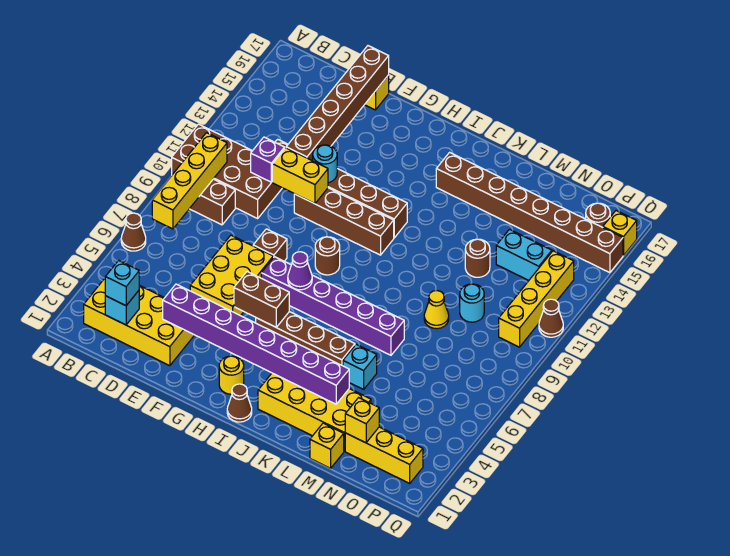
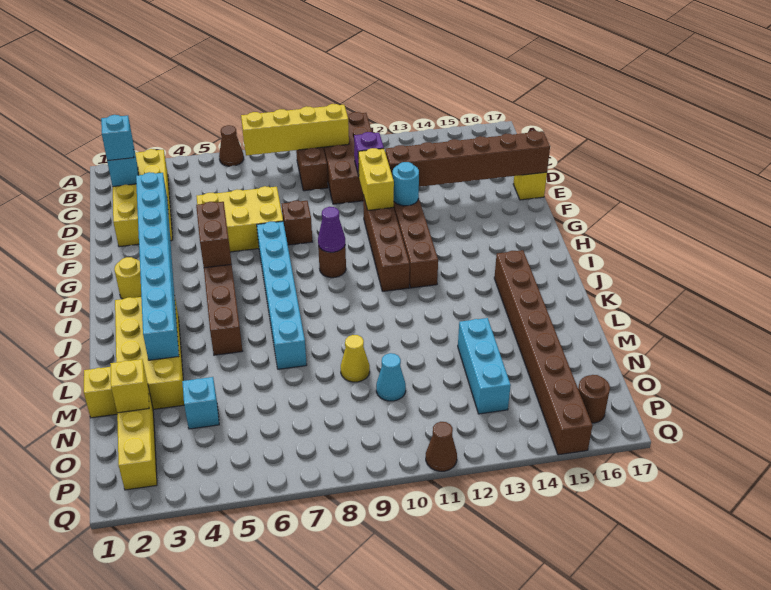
purple brick E3:L3 level 2 -> cyan brick E3:L3 level 2
purple brick G7:L7 level 1 -> cyan brick G7:L7 level 1
purple cone H7 level 2 -> purple cone H9 level 2
brown cone I1 level 1 -> none
cyan brick L5 level 1 -> cyan brick N4 level 1
brown round brick M12 level 1 -> none
cyan round brick N10 level 1 -> cyan cone N10 level 1
cyan brick N13:O13 level 1 -> cyan brick M13:O13 level 1
yellow brick P10:P13 level 1 -> none
yellow brick Q16 level 1 -> none

